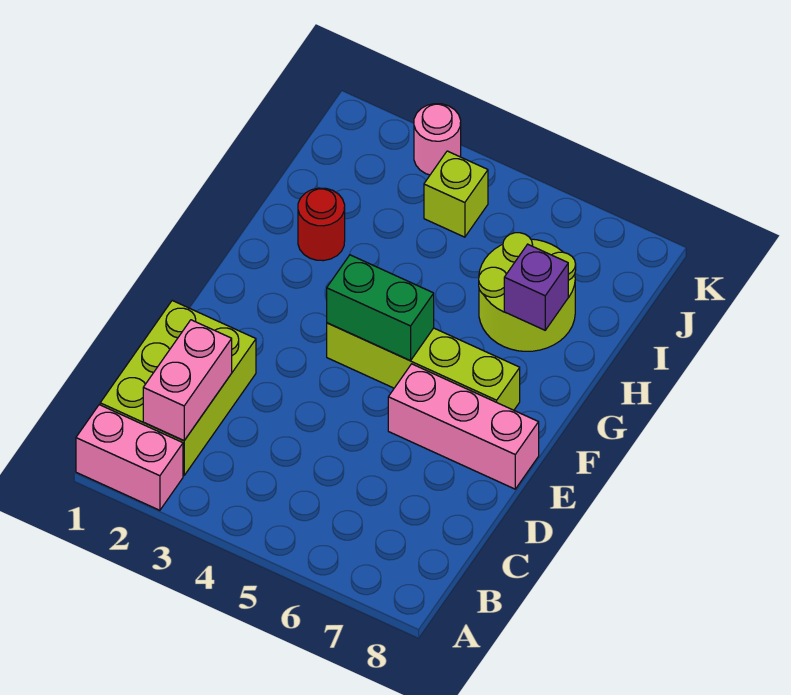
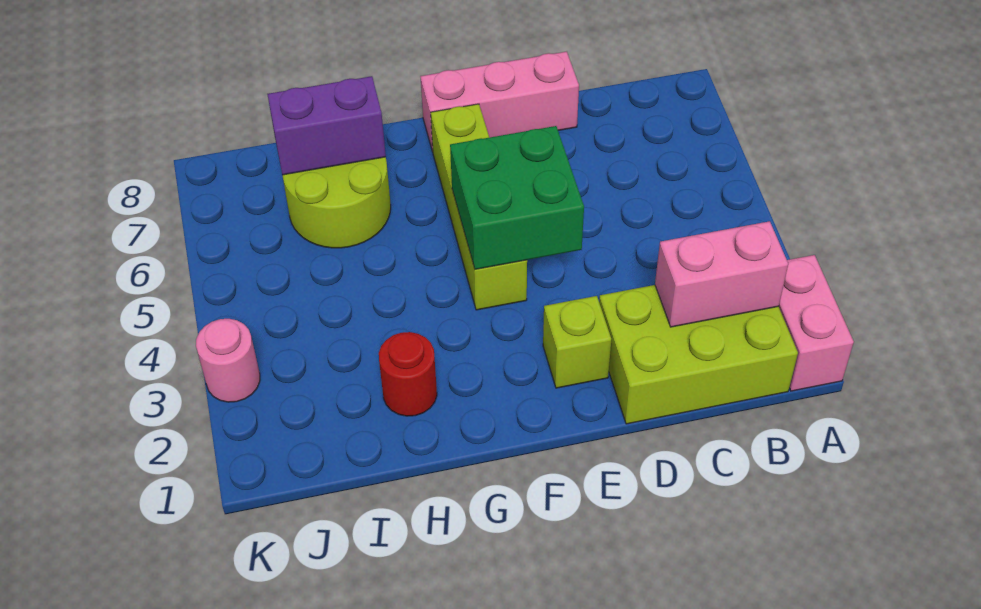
pink brick E6:E8 level 1 -> pink brick D8:F8 level 1
green brick F4:F5 level 2 -> green brick E4:F5 level 2
purple brick H7 level 2 -> purple brick H7:I7 level 2
lime brick J4 level 1 -> lime brick E2 level 1

